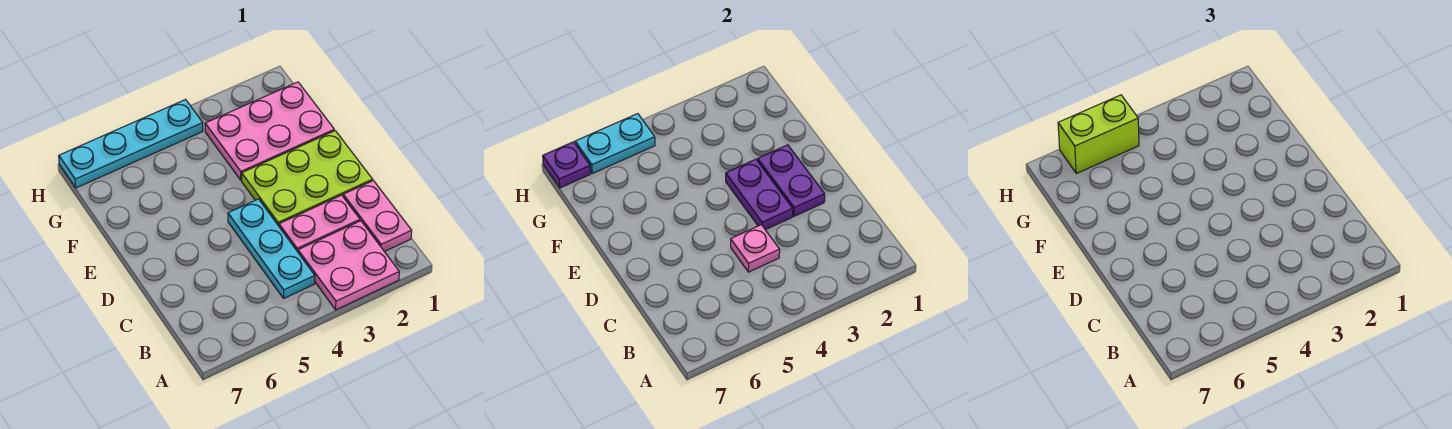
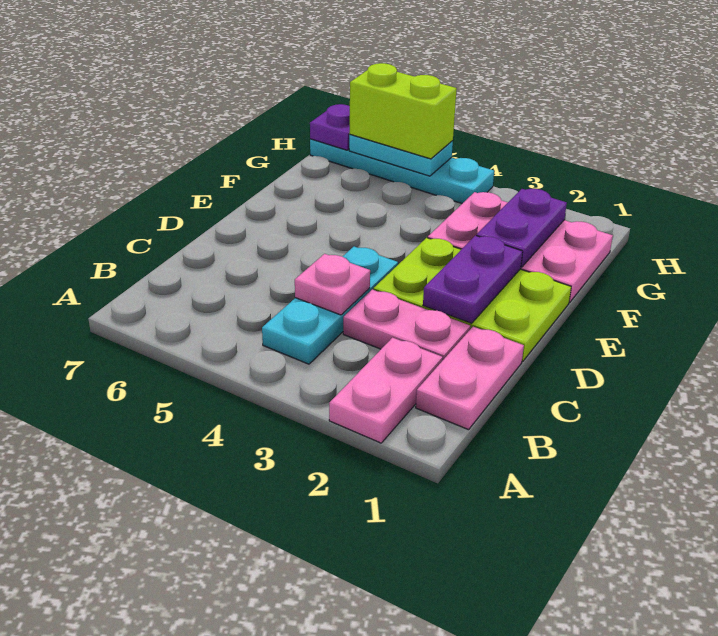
pink plate A2:B3 level 1 -> pink plate A2:B2 level 1
purple plate D3:E3 level 2 -> purple plate F2:G2 level 2

